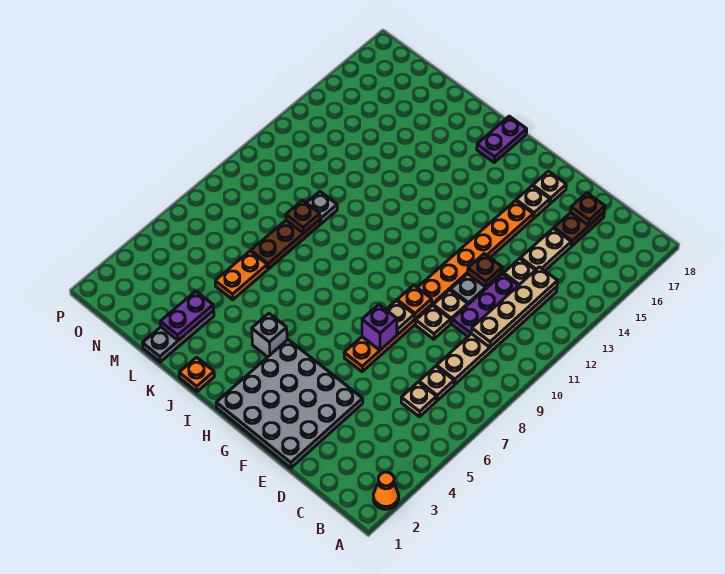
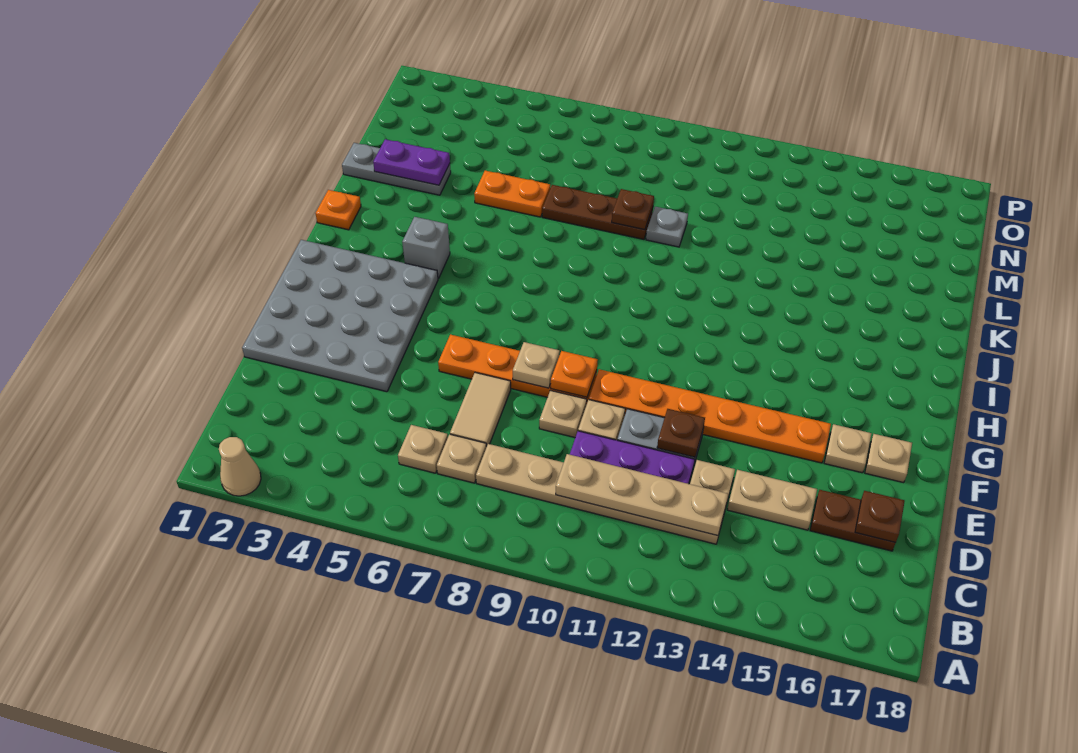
orange cone A2 level 1 -> tan cone A2 level 1
none -> tan tile D7:E7 level 1
purple brick F7 level 2 -> none
purple plate I17:I18 level 1 -> none

